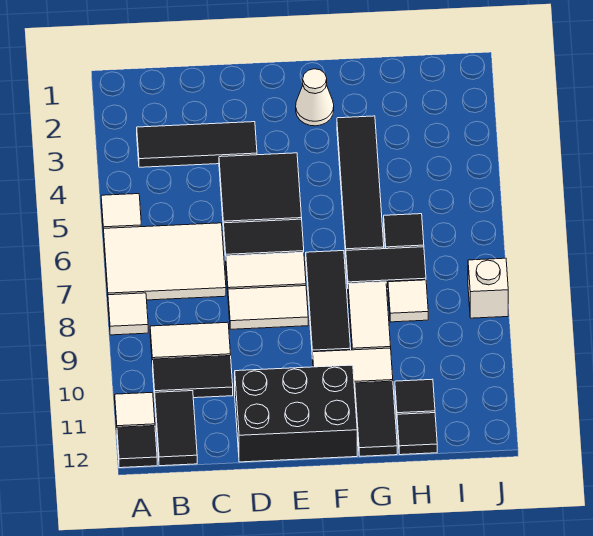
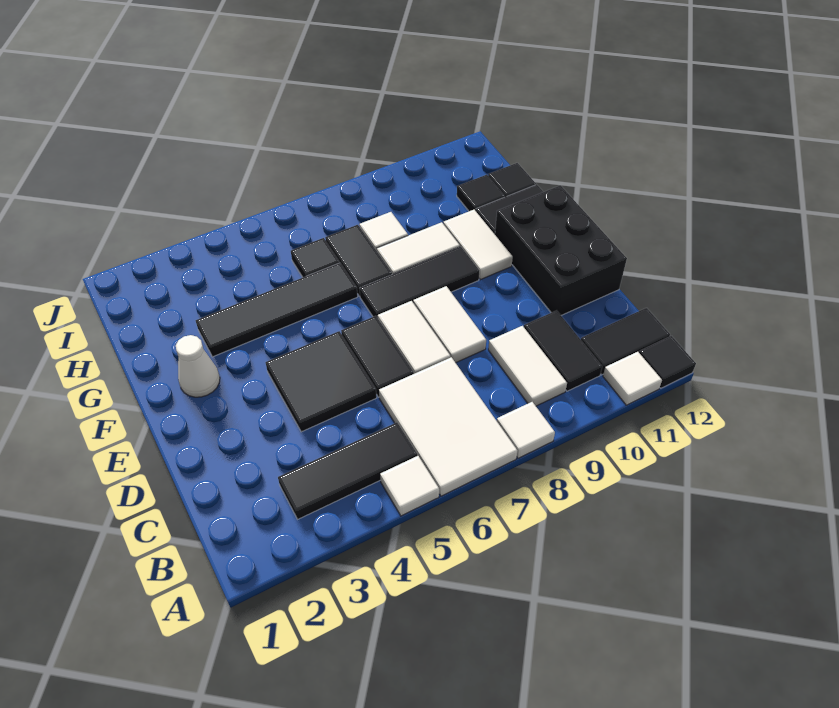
black tile B3:D3 level 1 -> black tile B3:B5 level 1
white brick J8 level 1 -> none

